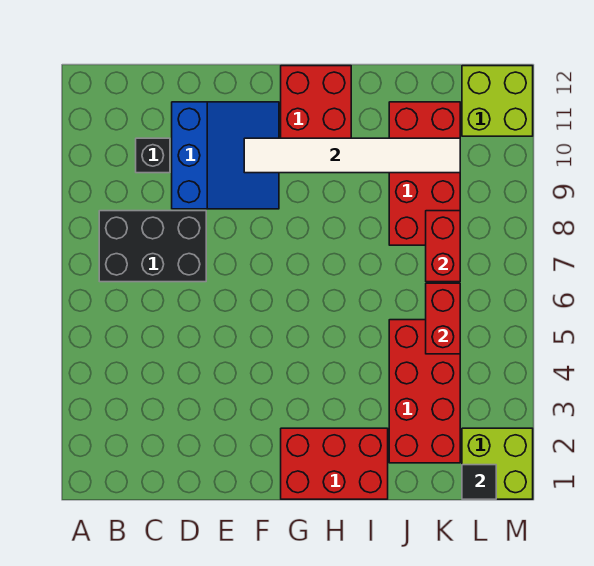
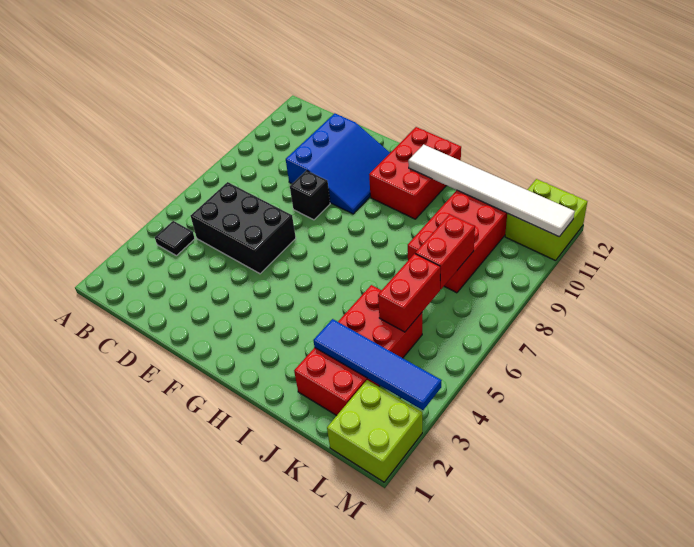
black brick B7:D8 level 1 -> black brick C5:E6 level 1
black brick C10 level 1 -> black brick E8 level 1
white tile F10:K10 level 2 -> white tile H11:M11 level 2
red brick G1:I2 level 1 -> none
none -> blue tile J3:M3 level 2
black tile L1 level 2 -> black tile B4 level 1

